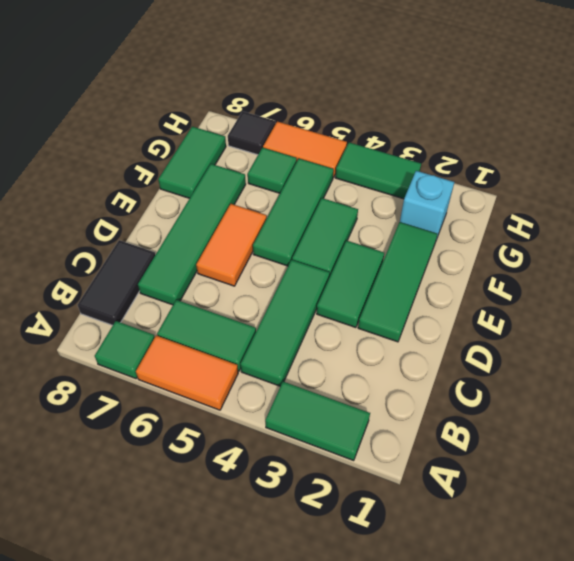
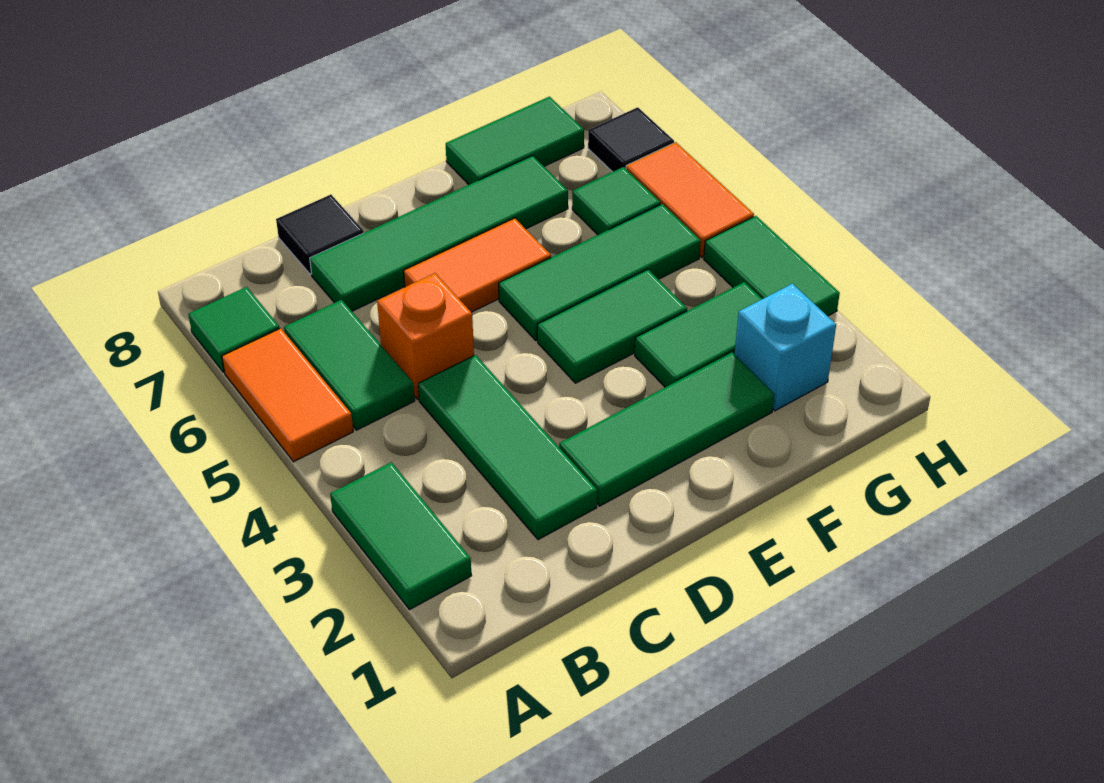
green tile B4:D4 level 1 -> green tile C2:C4 level 1
black tile B8:C8 level 1 -> black tile C8 level 1
none -> orange brick C5 level 1
green tile D3:E3 level 1 -> green tile F3:G3 level 1

